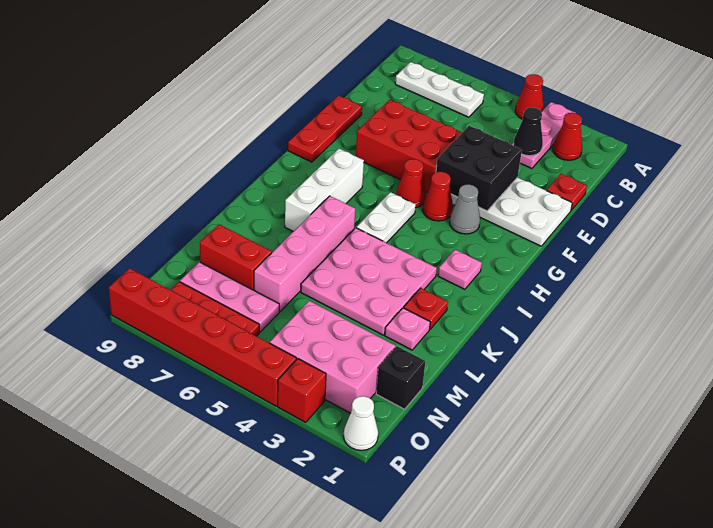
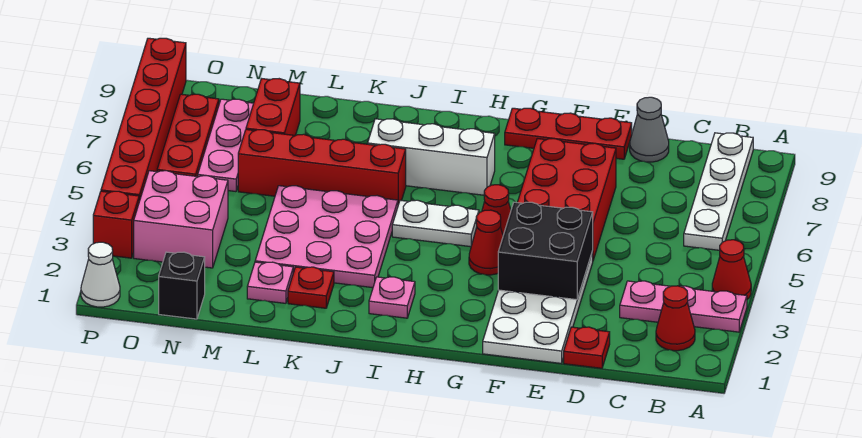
white plate B6:B8 level 1 -> white plate B6:B9 level 1
black cone C3 level 2 -> none
grey cone G3 level 1 -> grey cone D9 level 1
pink brick J6:M6 level 1 -> red brick J6:M6 level 1
pink brick N2:O4 level 1 -> pink brick N3:O4 level 1

